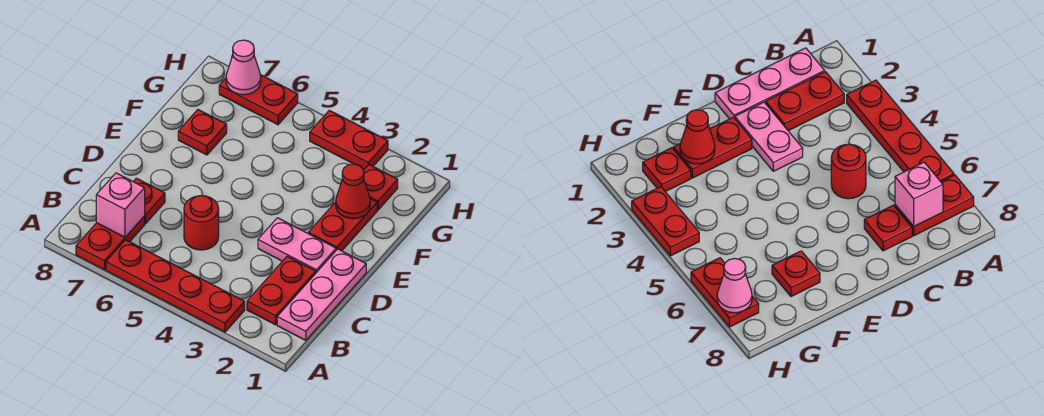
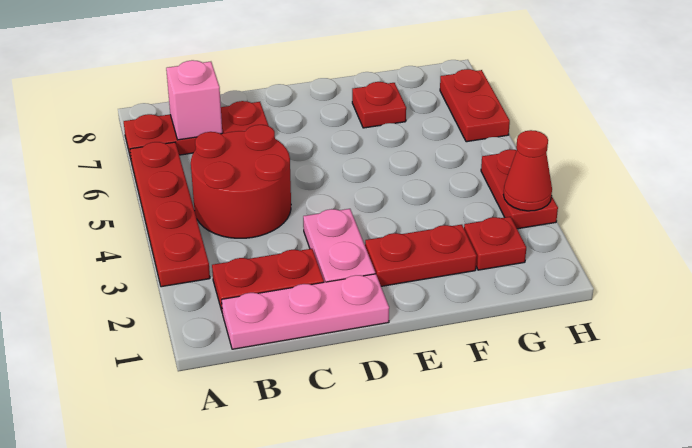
red round brick C5 level 1 -> red round brick B4:C5 level 1
red cone F2 level 2 -> red cone H3 level 2
pink cone H7 level 2 -> none

